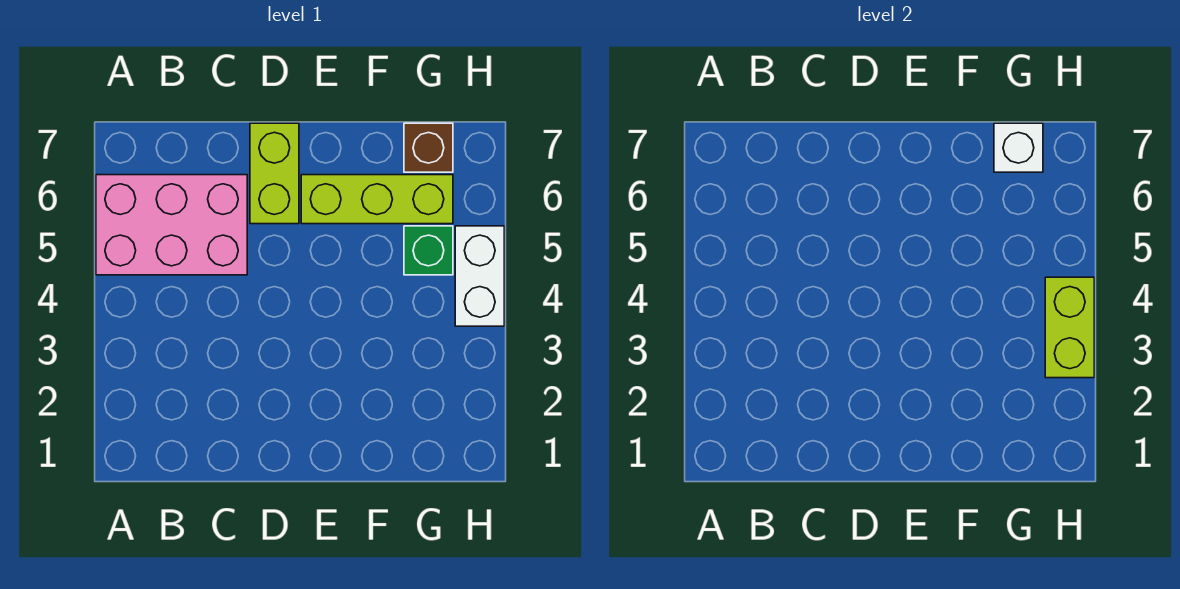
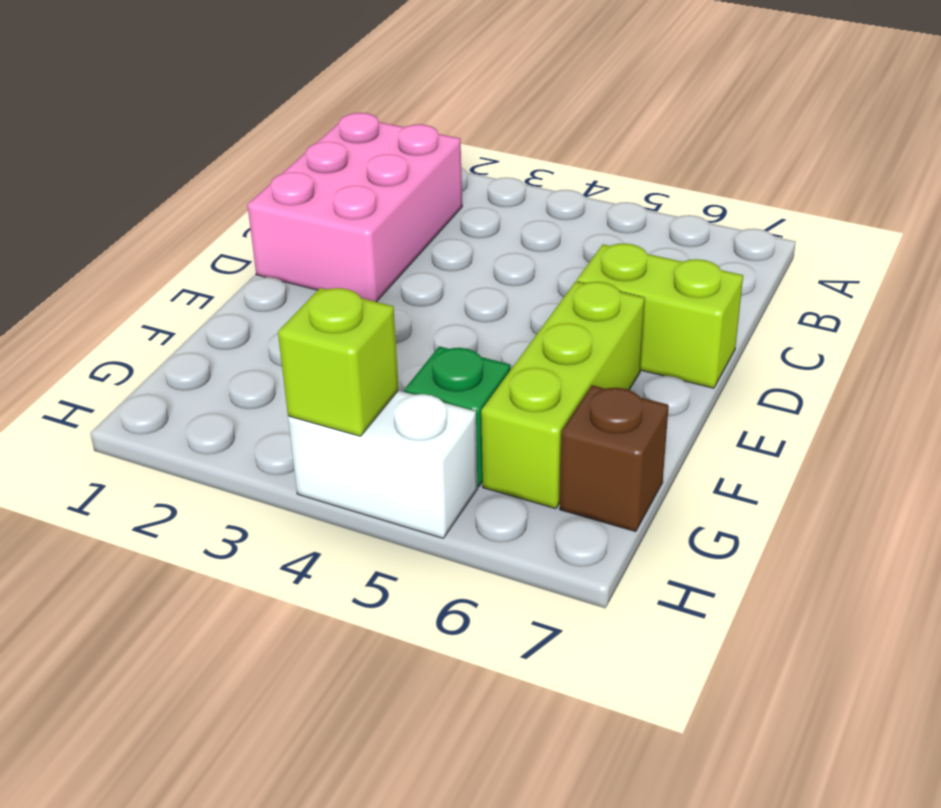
pink brick A5:C6 level 1 -> pink brick B1:D2 level 1
white brick G7 level 2 -> none
lime brick H3:H4 level 2 -> lime brick H4 level 2

